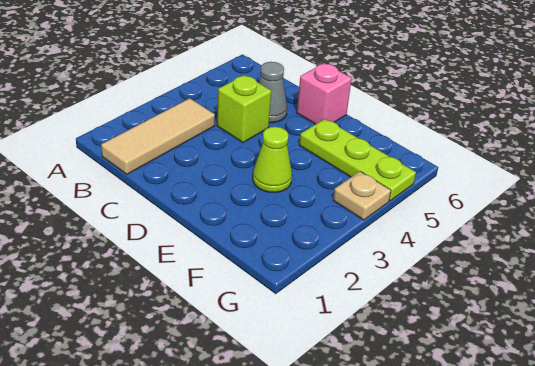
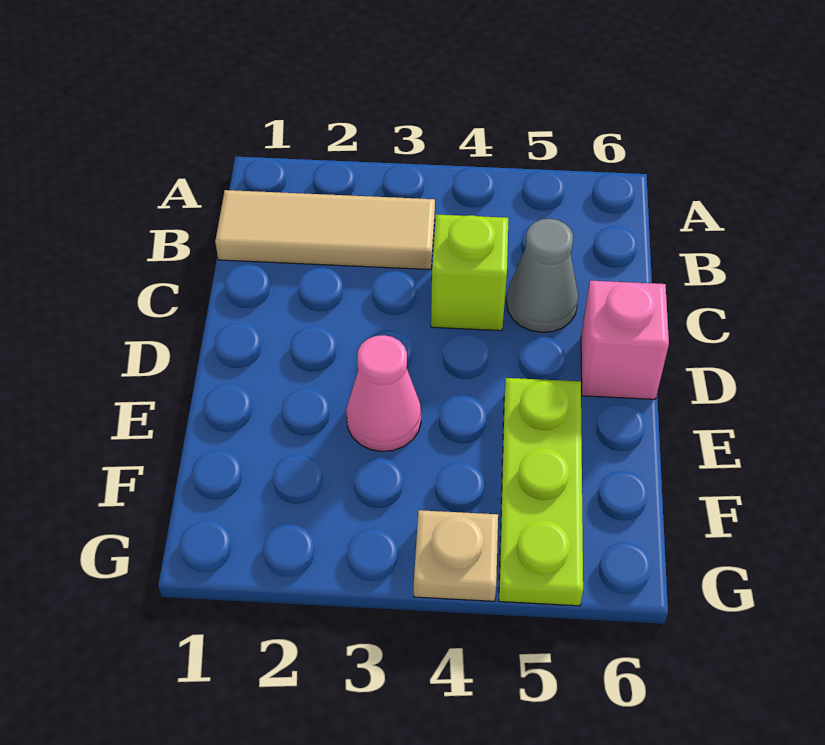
lime cone E3 level 1 -> pink cone E3 level 1

